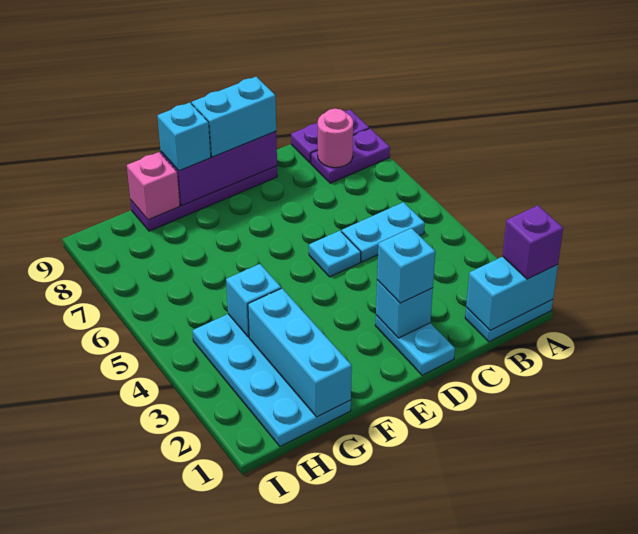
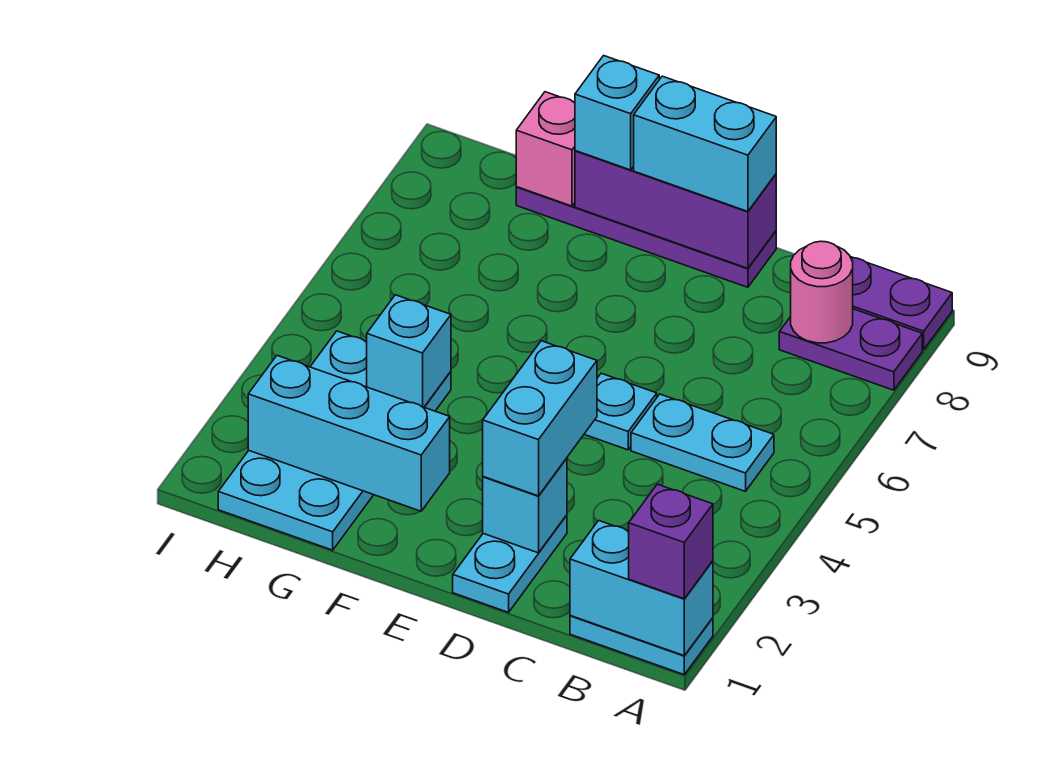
cyan brick D2 level 3 -> cyan brick D2:D3 level 3
cyan brick G1:G3 level 2 -> cyan brick F2:H2 level 2

